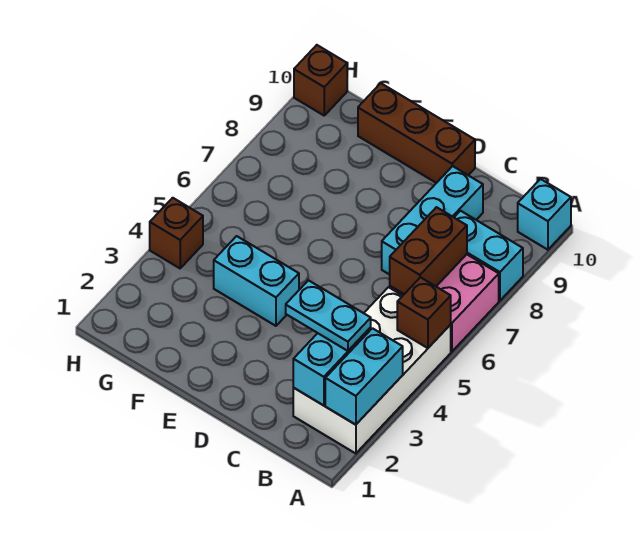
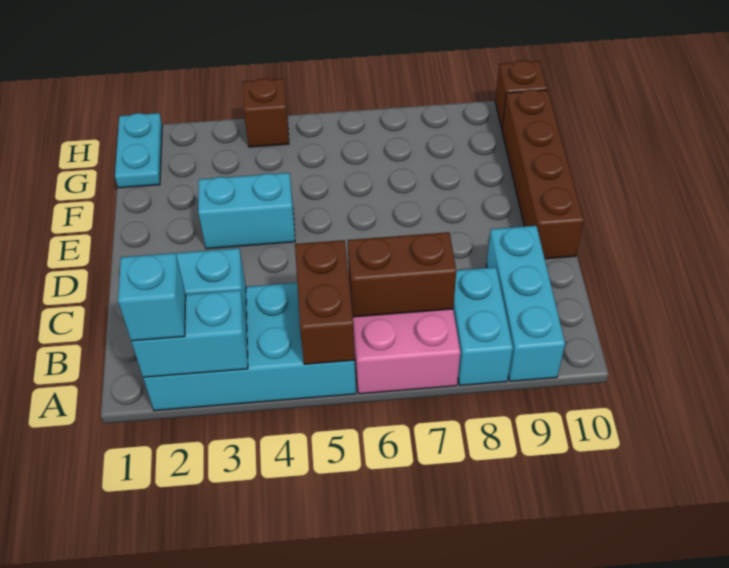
white brick A2:B5 level 1 -> cyan brick A2:B5 level 1
brown brick A5 level 2 -> brown brick A5:B5 level 2
cyan brick A10 level 1 -> cyan brick A2 level 3
cyan plate B3:C3 level 3 -> cyan plate G1:H1 level 1
cyan brick C7:C9 level 1 -> cyan brick A9:C9 level 1
brown brick D10:F10 level 1 -> brown brick D10:G10 level 1
cyan brick E4:F4 level 1 -> cyan brick E3:E4 level 1

